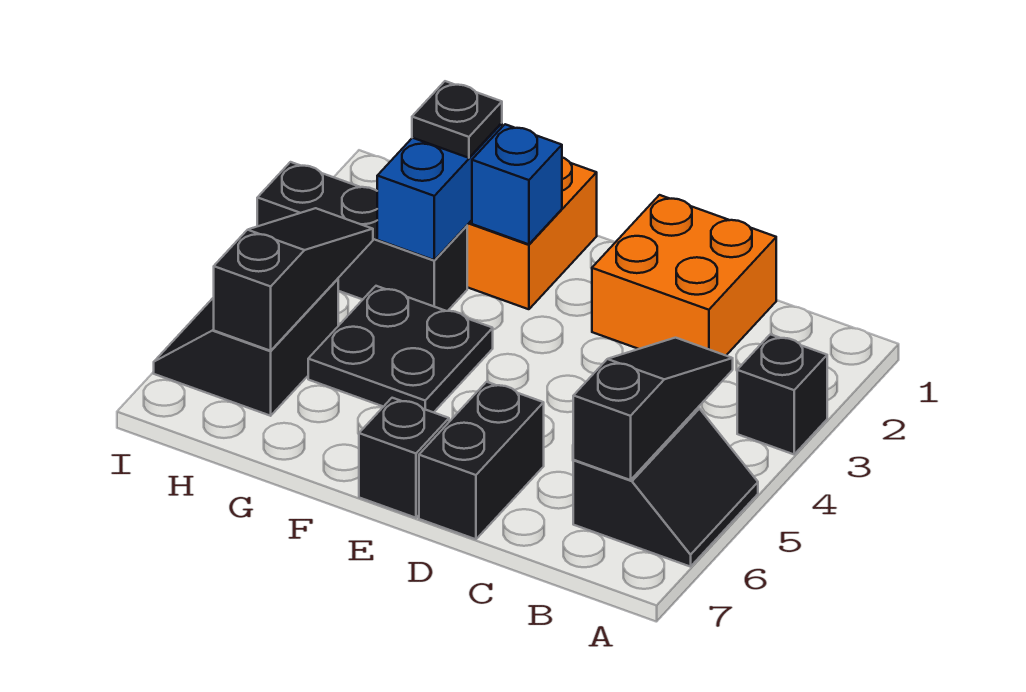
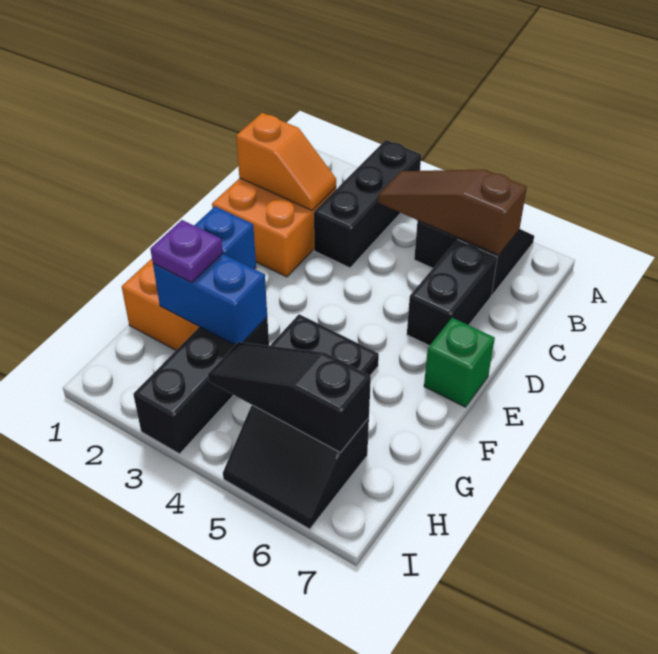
black brick A3 level 1 -> black brick A3:C3 level 1
black slope B4:B6 level 2 top 6 -> brown slope B4:B6 level 2 top 6
none -> orange slope C1:C2 level 2 top 1
black brick D6:D7 level 1 -> black brick C6:D6 level 1
black brick E7 level 1 -> green brick E7 level 1
black plate G2 level 3 -> purple plate G2 level 3

